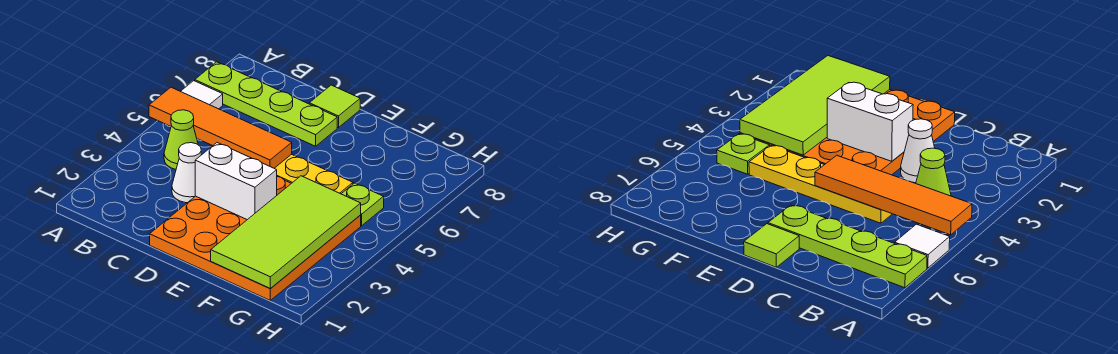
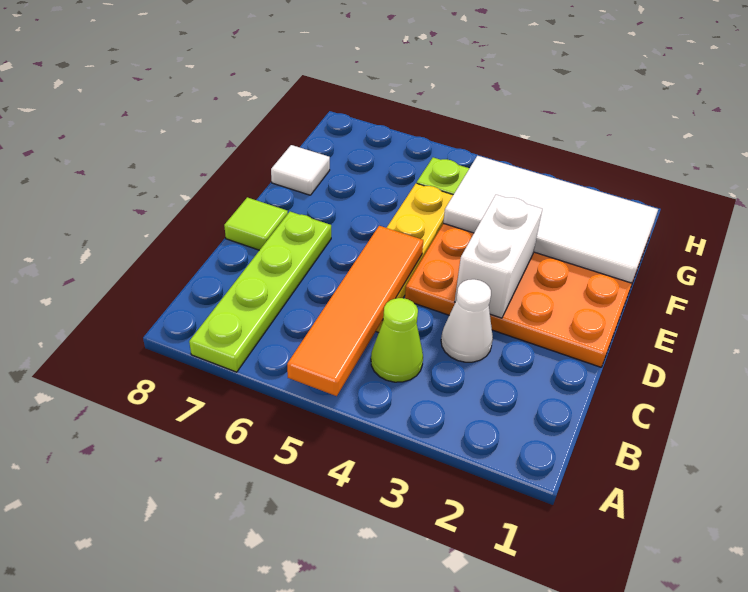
white tile A6 level 1 -> white tile F8 level 1
lime tile F1:G4 level 2 -> white tile F1:G4 level 2

